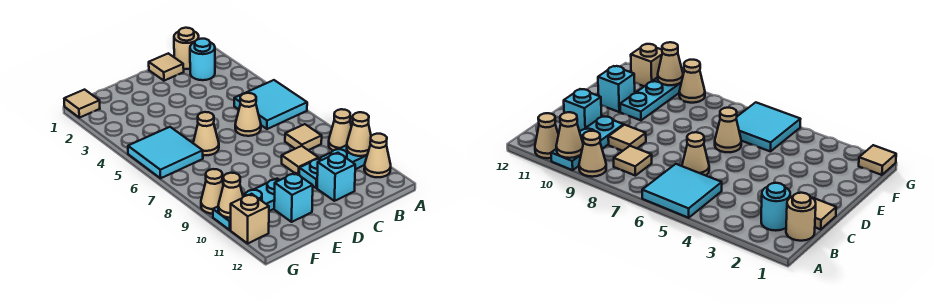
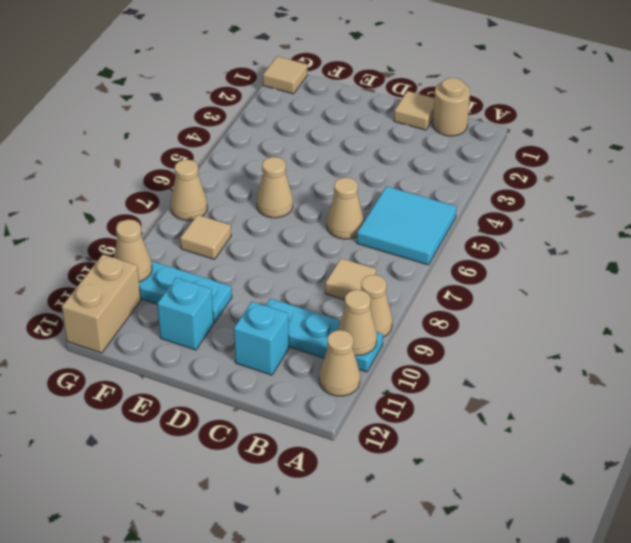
cyan round brick B2 level 1 -> none
tan tile C9 level 1 -> tan tile F8 level 1
cyan tile F5:G6 level 1 -> none
tan cone G9 level 1 -> tan cone G7 level 1
tan brick G11 level 1 -> tan brick G11:G12 level 1

